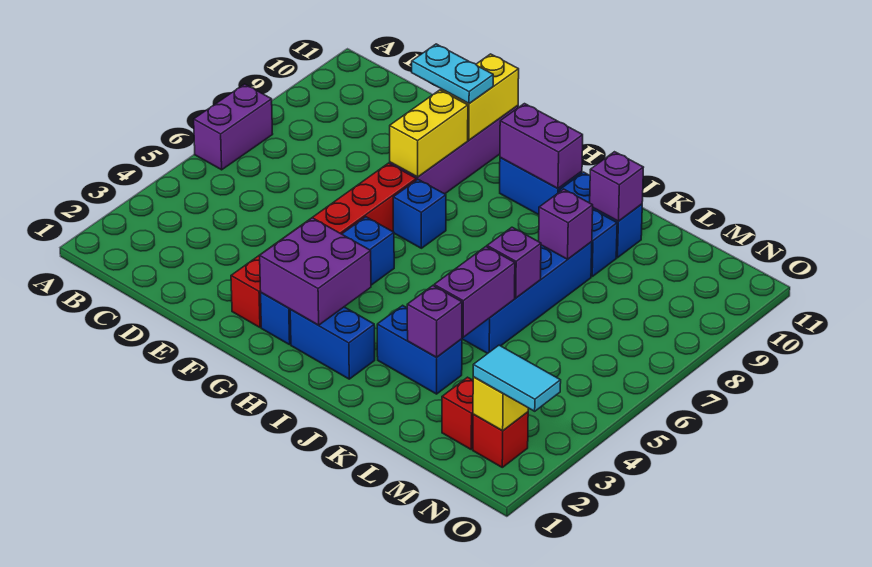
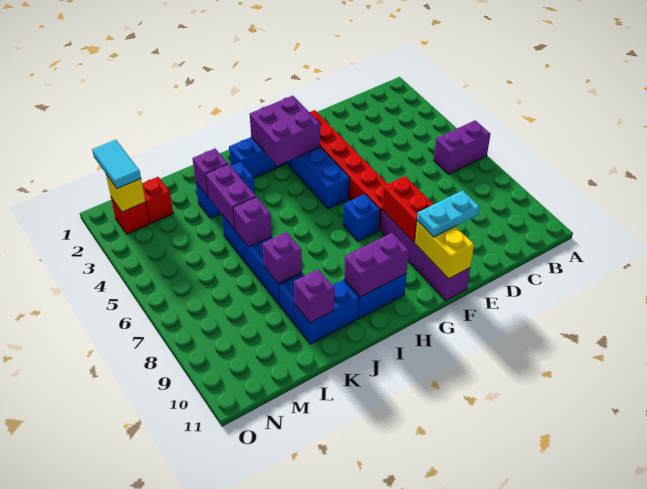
purple brick A6:A7 level 1 -> purple brick A6:B6 level 1
yellow brick F8:F9 level 2 -> red brick F8:F9 level 2
cyan tile N2:O2 level 3 -> cyan tile N1:N2 level 3

